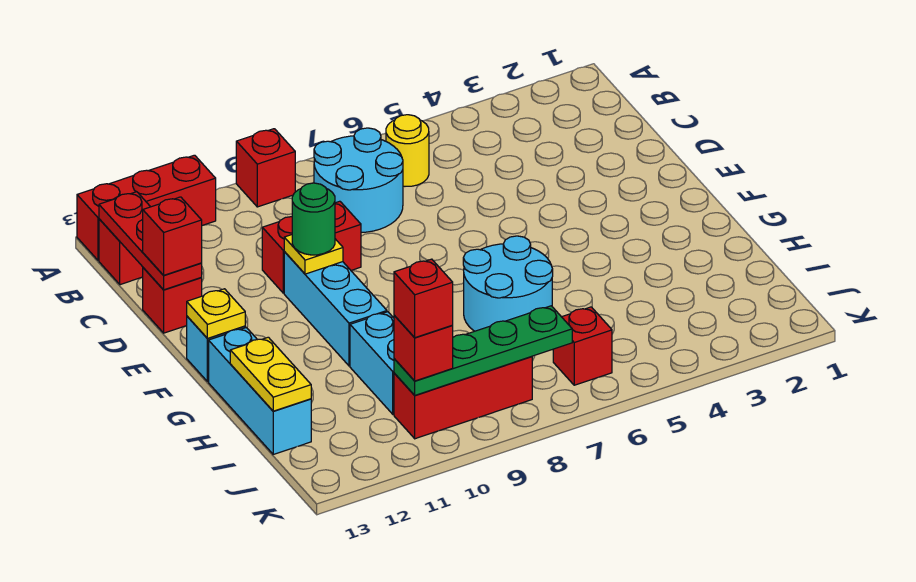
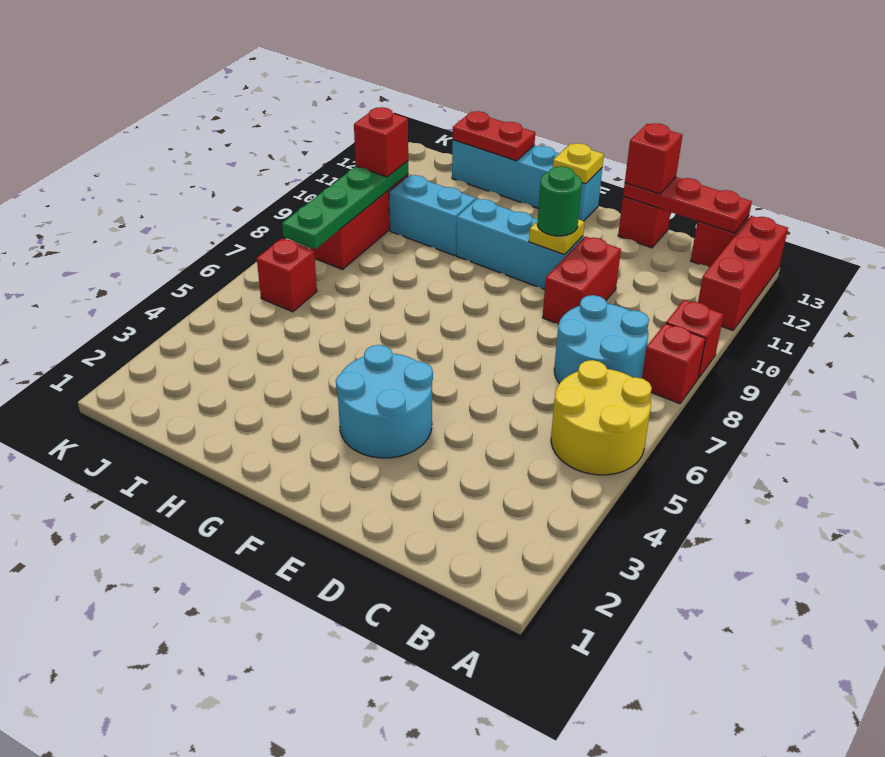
yellow round brick B6 level 1 -> yellow round brick A5:B6 level 1
cyan round brick G6:H7 level 1 -> cyan round brick E3:F4 level 1
yellow plate H13:I13 level 2 -> red plate H13:I13 level 2
red brick J10 level 4 -> red brick A8 level 1

